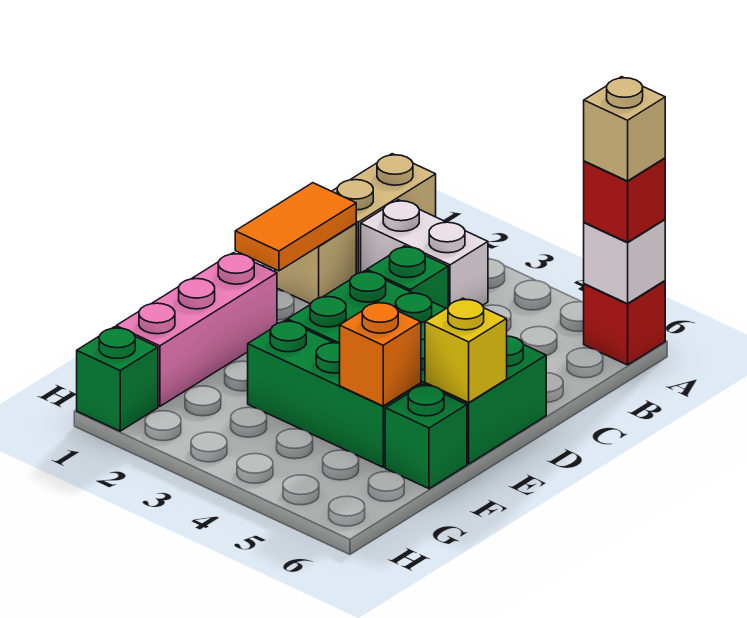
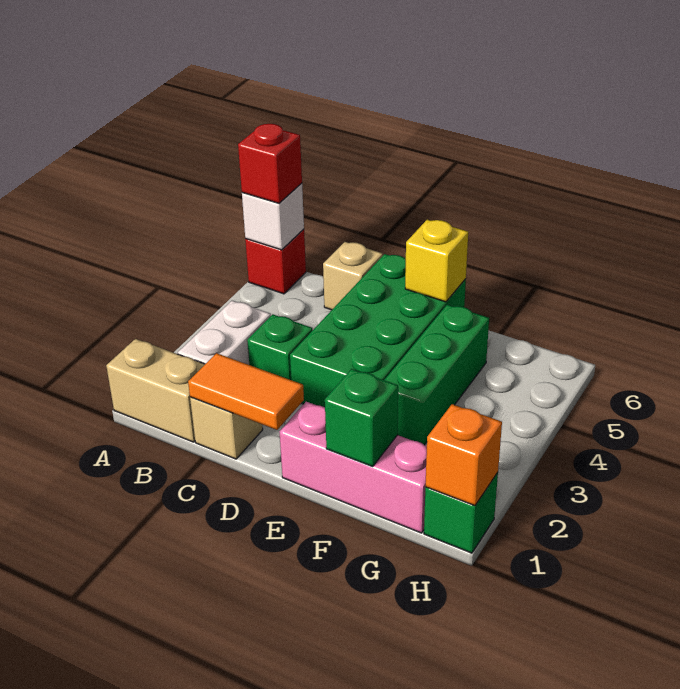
tan brick A6 level 4 -> tan brick C6 level 1
orange brick F5 level 2 -> orange brick H1 level 2
green brick F6 level 1 -> green brick F1 level 2

